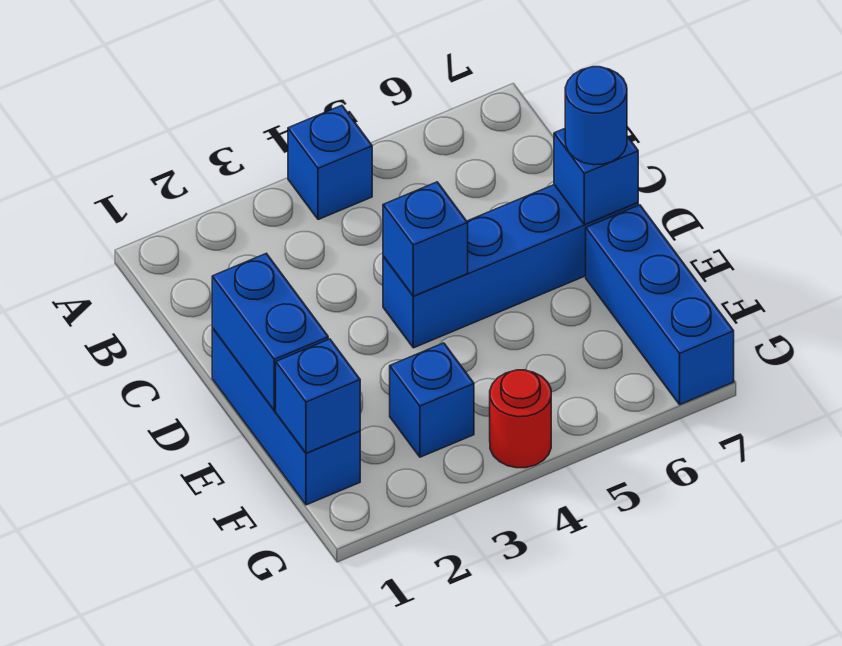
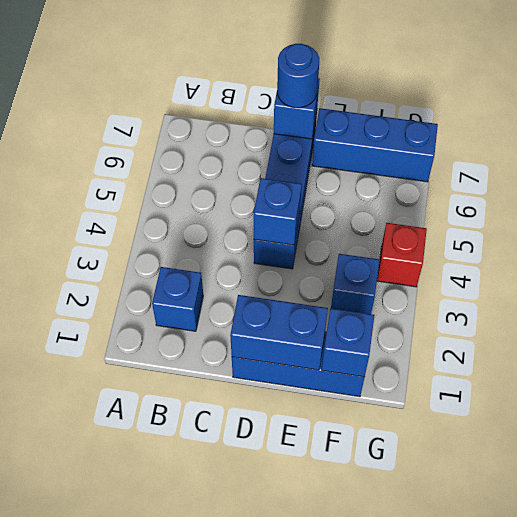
blue brick A4 level 1 -> blue brick B2 level 1
red round brick G4 level 1 -> red brick G4 level 1

